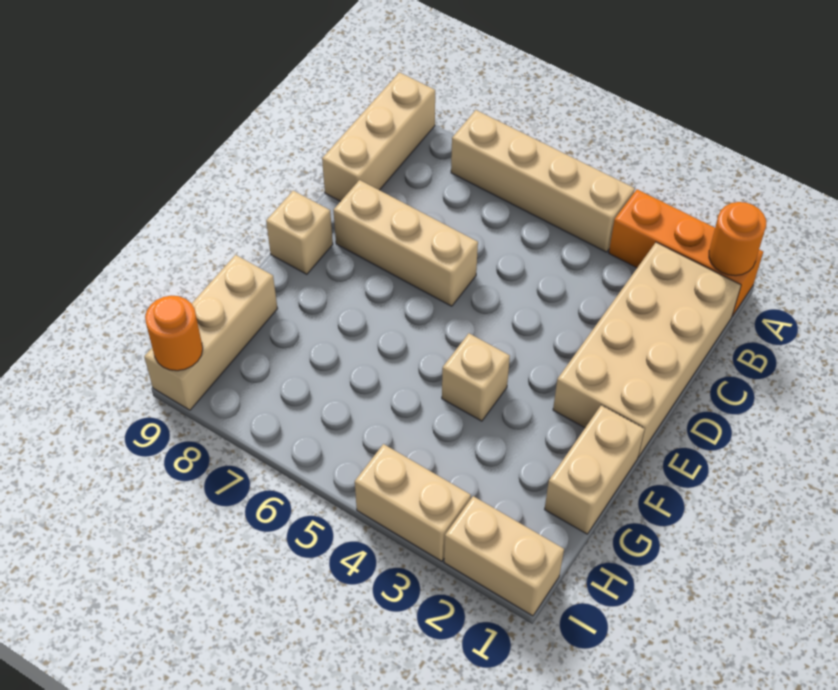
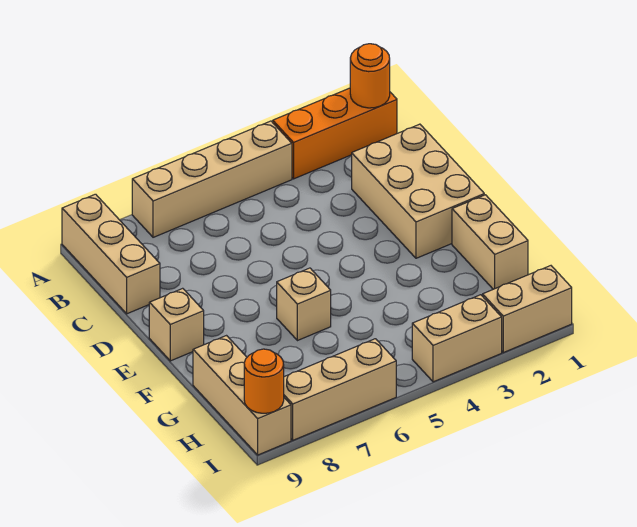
tan brick B1:E2 level 1 -> tan brick C1:E2 level 1
tan brick D6:D8 level 1 -> tan brick I6:I8 level 1
tan brick F4 level 1 -> tan brick F6 level 1

